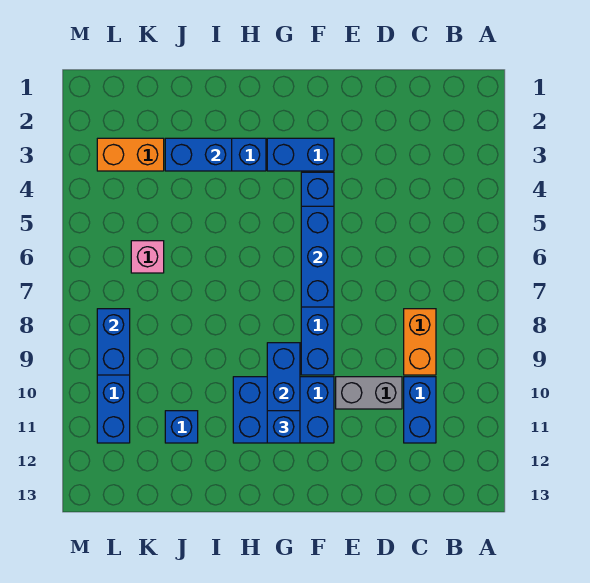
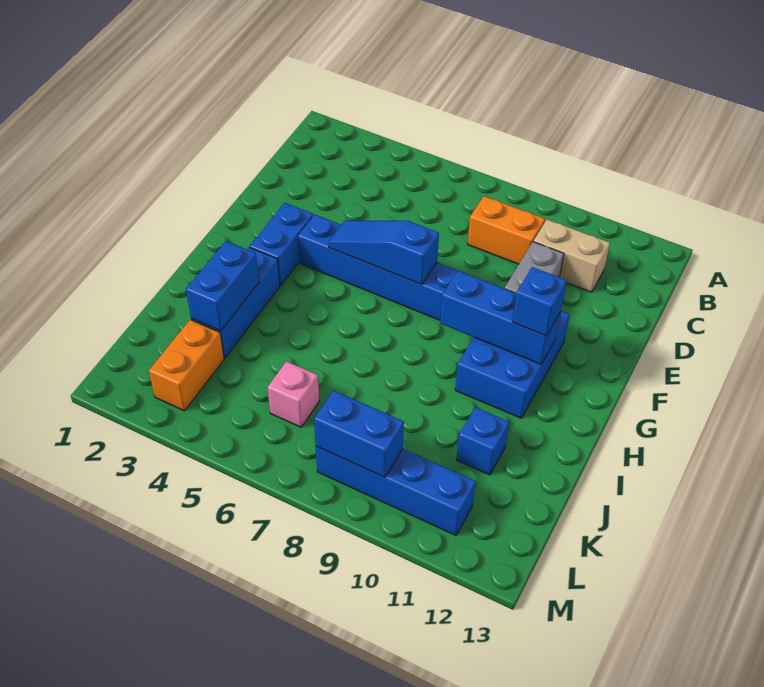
blue brick C10:C11 level 1 -> tan brick C10:C11 level 1
blue brick F5:F7 level 2 -> blue slope F5:F7 level 2 top 7

